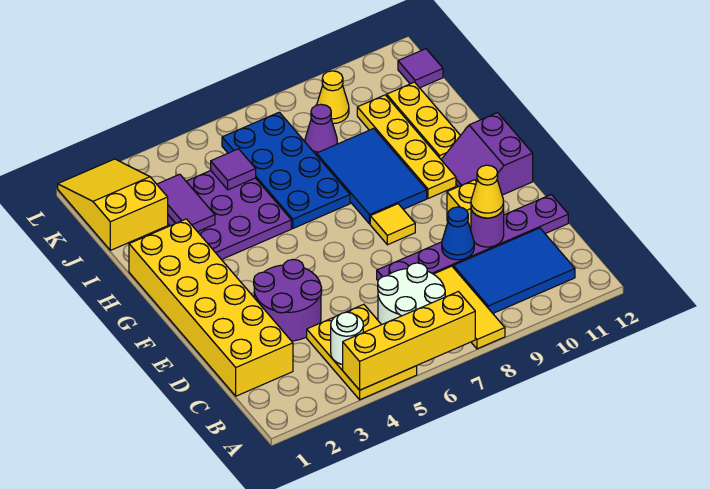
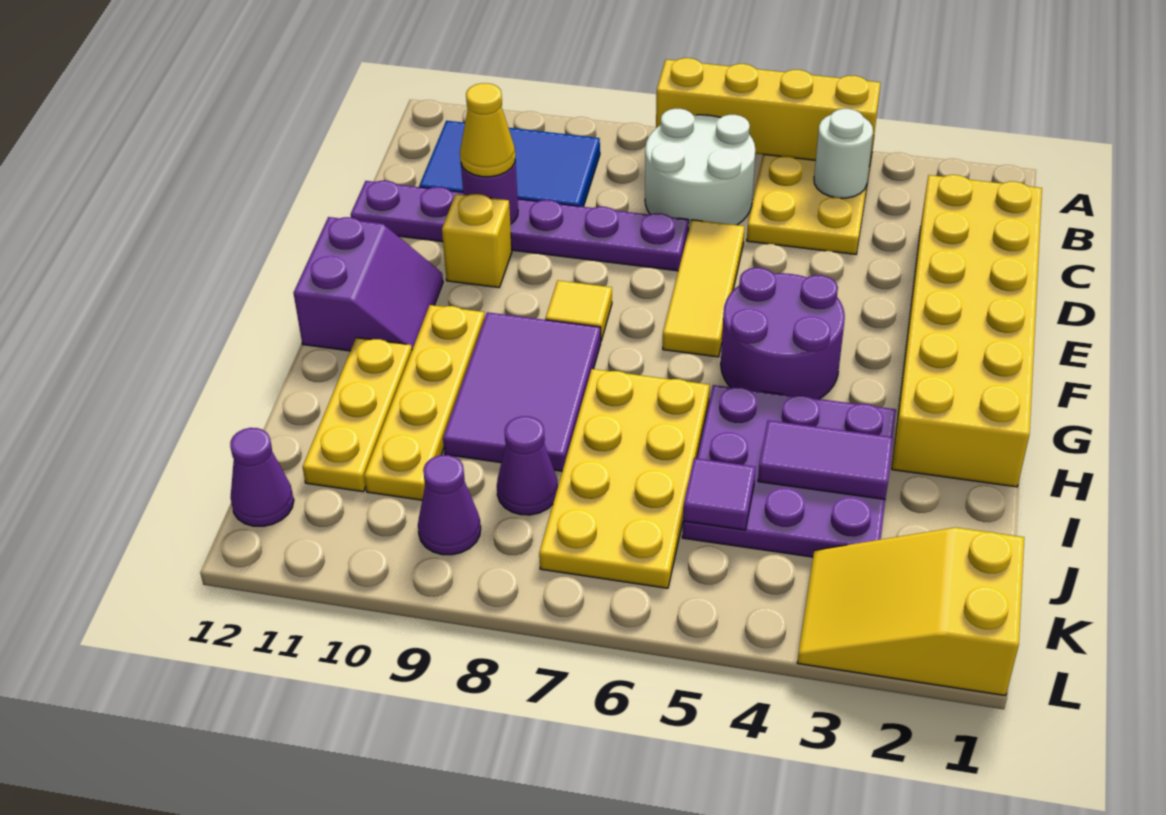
yellow tile A8:C8 level 1 -> yellow tile D6:F6 level 1
purple round brick D3:E4 level 1 -> purple round brick F4:G5 level 1
blue cone D9 level 2 -> none
blue tile G8:I9 level 1 -> purple tile G8:I9 level 1
blue plate H6:K7 level 1 -> yellow plate H6:K7 level 1
purple tile I3:J3 level 2 -> purple tile I3:I4 level 2
yellow slope J1:L2 level 1 top J -> yellow slope K1:L3 level 1 top 1
yellow cone K9 level 1 -> purple cone K9 level 1
purple tile K12 level 1 -> purple cone K12 level 1

